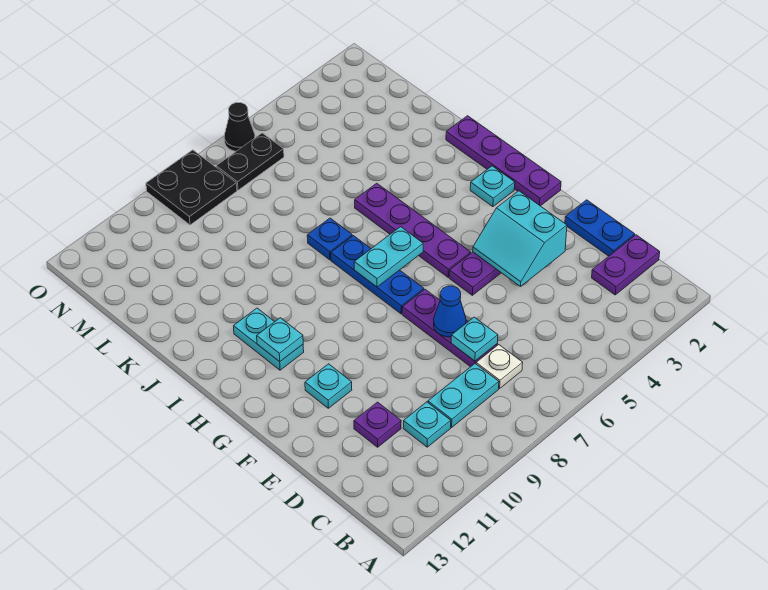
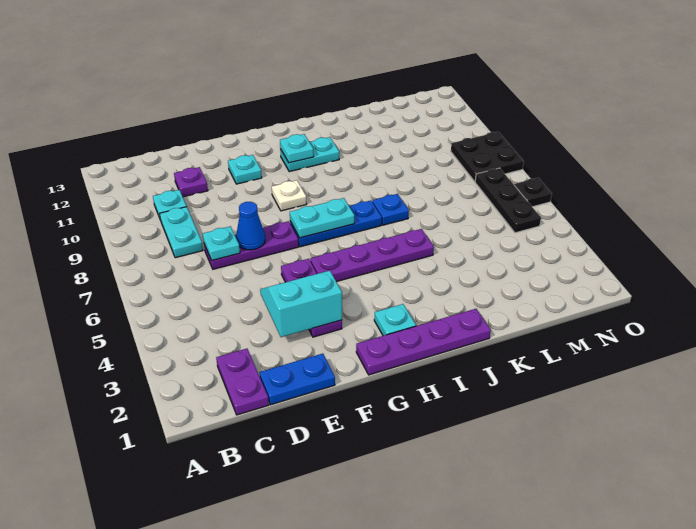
white plate C7 level 1 -> white plate G9 level 1
cyan plate H6:H7 level 2 -> cyan plate G7:H7 level 2
black plate N6:N7 level 1 -> black plate N5:N7 level 1
black cone O6 level 1 -> black plate O6 level 1

